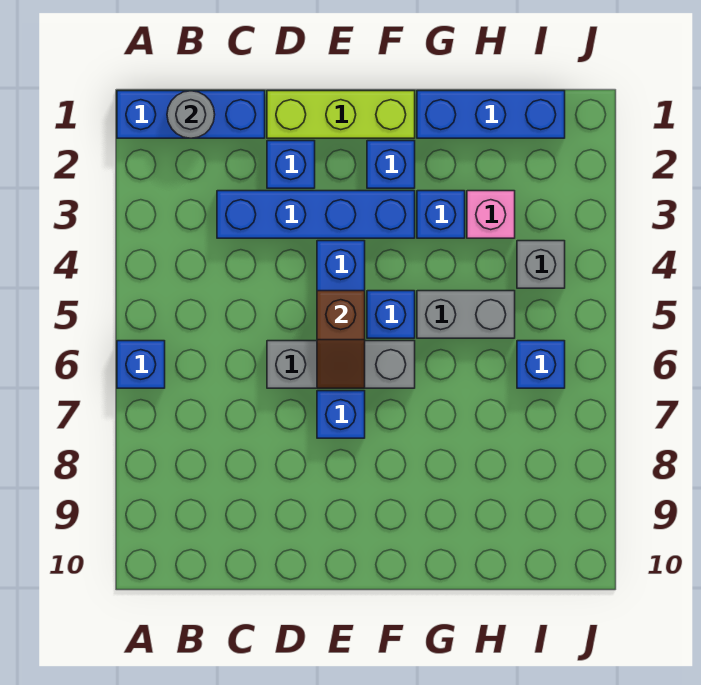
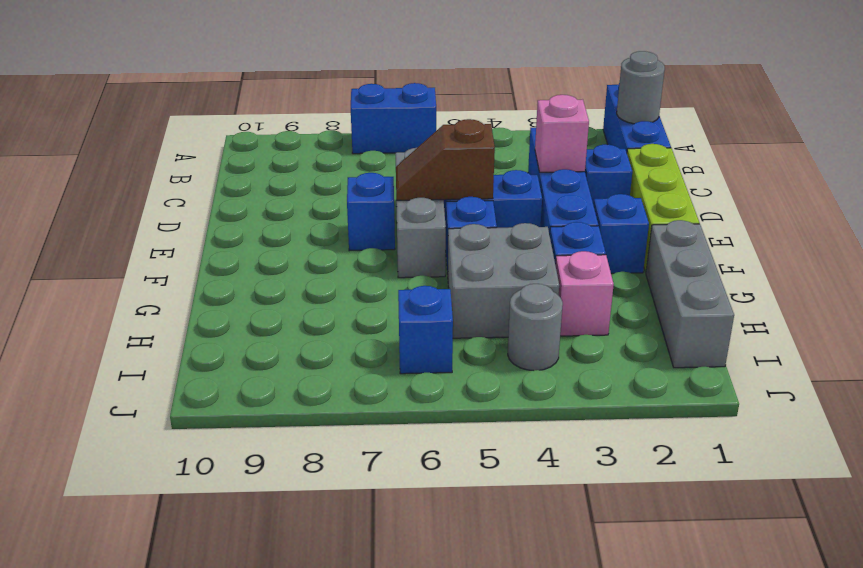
blue brick A6 level 1 -> blue brick A6:A7 level 1
none -> pink brick D3 level 2
blue brick G1:I1 level 1 -> grey brick G1:I1 level 1
grey brick G5:H5 level 1 -> grey brick G4:H5 level 1
grey brick I4 level 1 -> grey round brick I4 level 1

